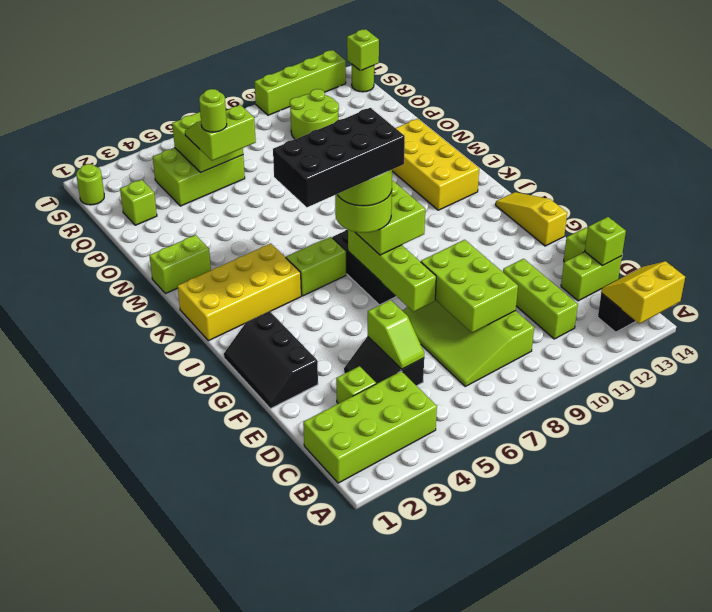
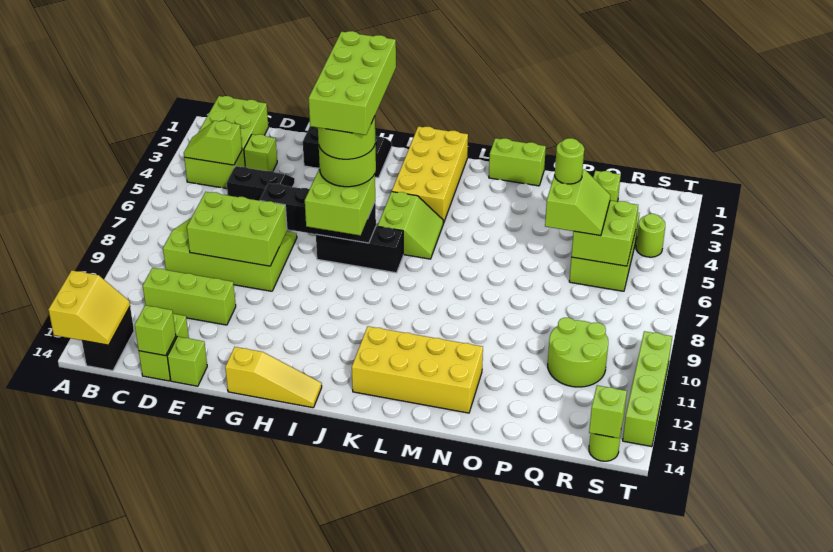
lime slope D5:E5 level 2 top E -> lime slope B4:C4 level 2 top C
lime brick F7:I7 level 2 -> black brick F7:I7 level 2
black brick H4:I7 level 6 -> lime brick H4:I7 level 6
lime brick M1:M2 level 1 -> lime brick M1:N1 level 1
lime round brick S1 level 1 -> lime round brick S4 level 1

